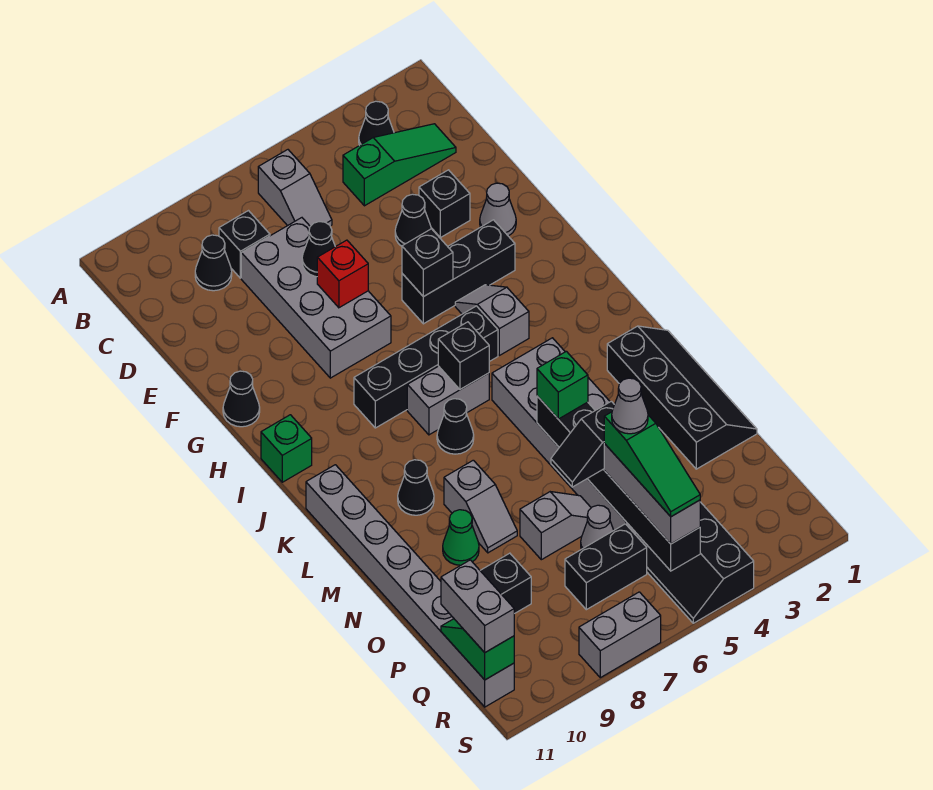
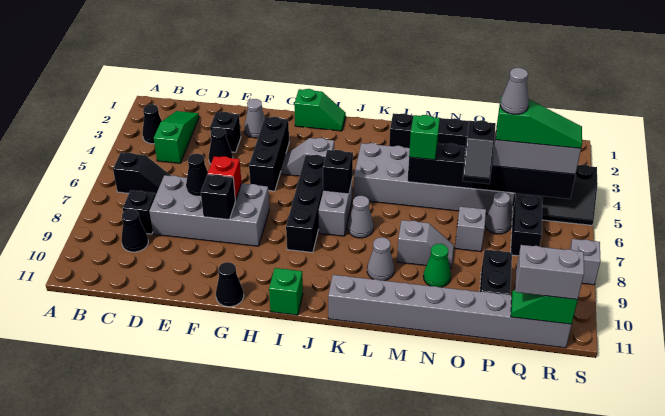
grey slope B6:C6 level 1 top B -> black slope B6:C6 level 1 top B
black brick G5 level 2 -> black brick F8 level 2
none -> green slope H1:I1 level 1 top H
black cone K7 level 1 -> grey cone K7 level 1
black cone L9 level 1 -> grey cone L9 level 1
grey brick S7:S8 level 1 -> grey brick S8 level 1

